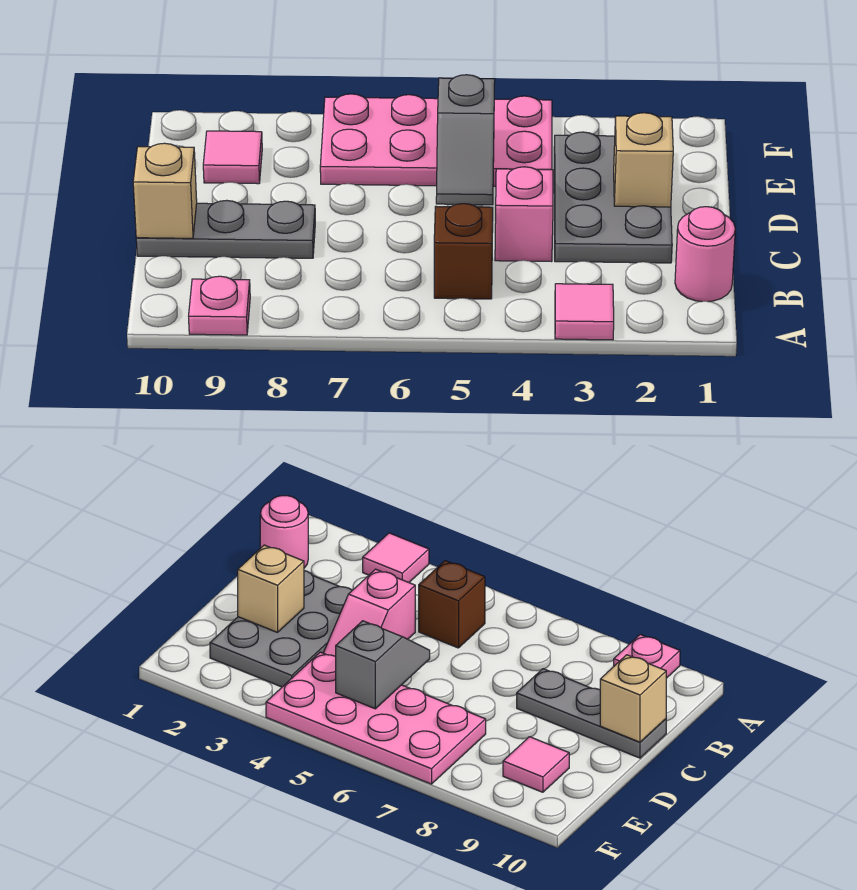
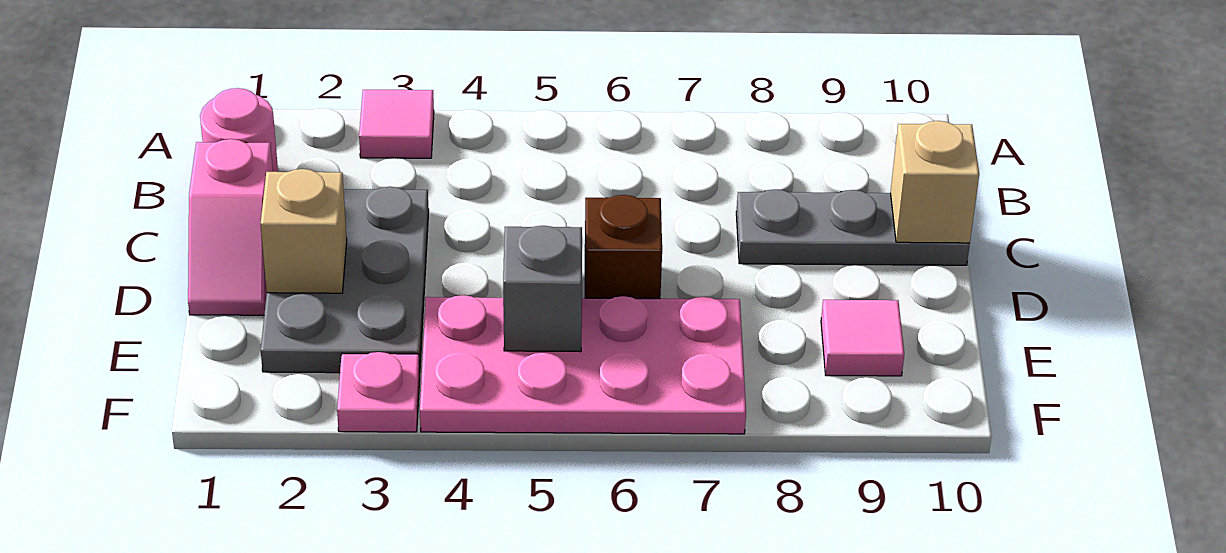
pink plate A9 level 1 -> pink plate F3 level 1
brown brick B5 level 1 -> brown brick D6 level 1
pink slope C4:D4 level 1 top C -> pink slope C1:D1 level 1 top C

